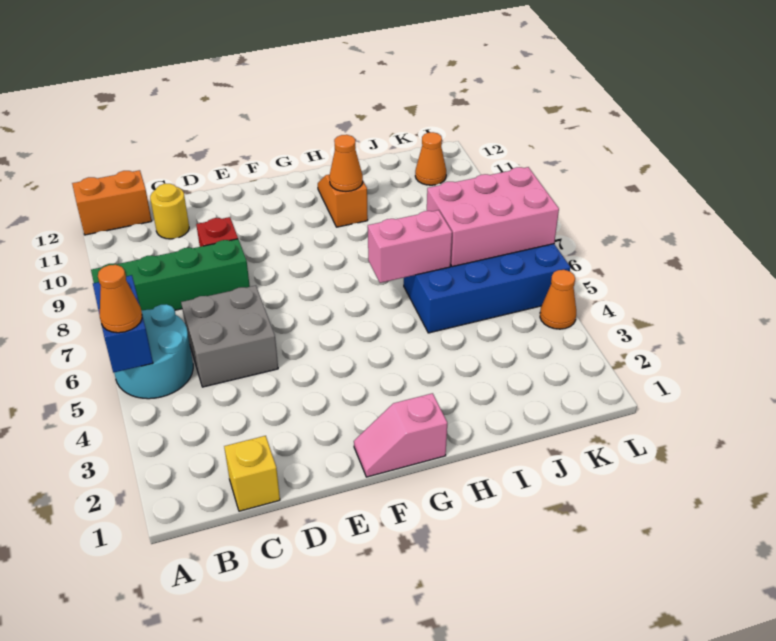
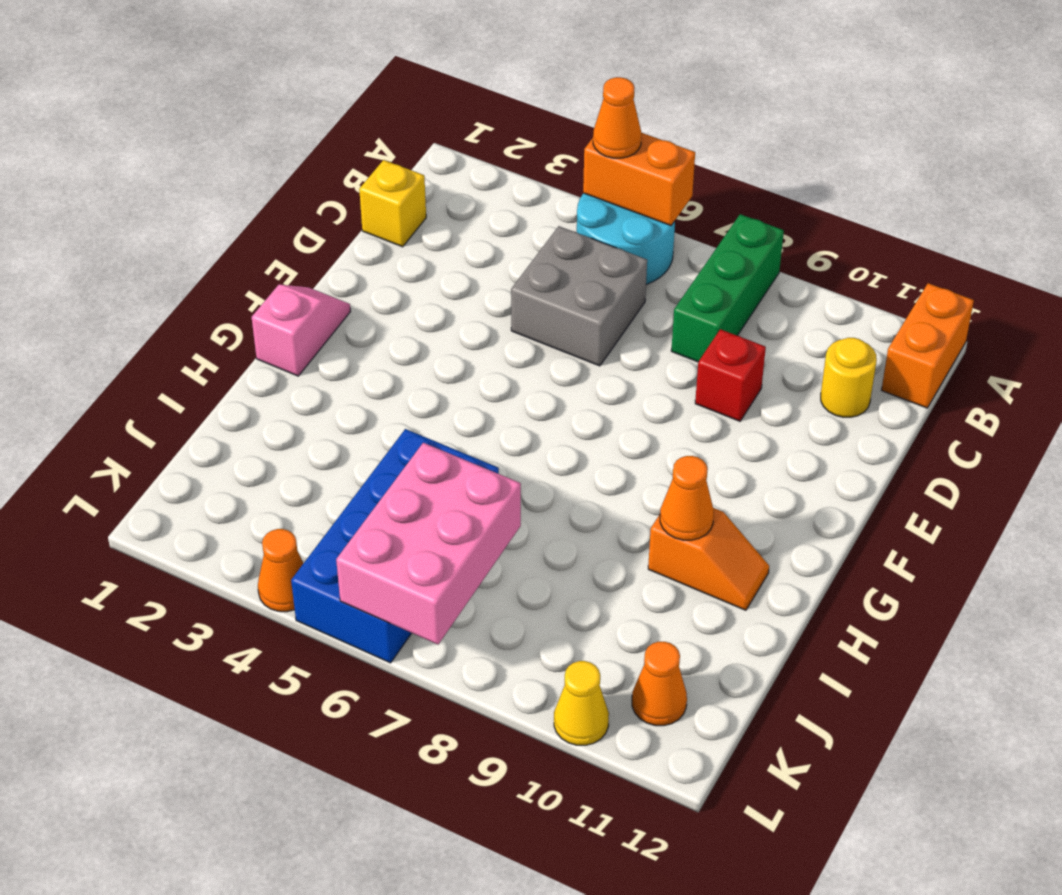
blue brick A5:A6 level 2 -> orange brick A5:A6 level 2
green brick A8:D8 level 1 -> green brick A8:C8 level 1
pink brick H6:I6 level 2 -> none
none -> yellow cone L10 level 1

